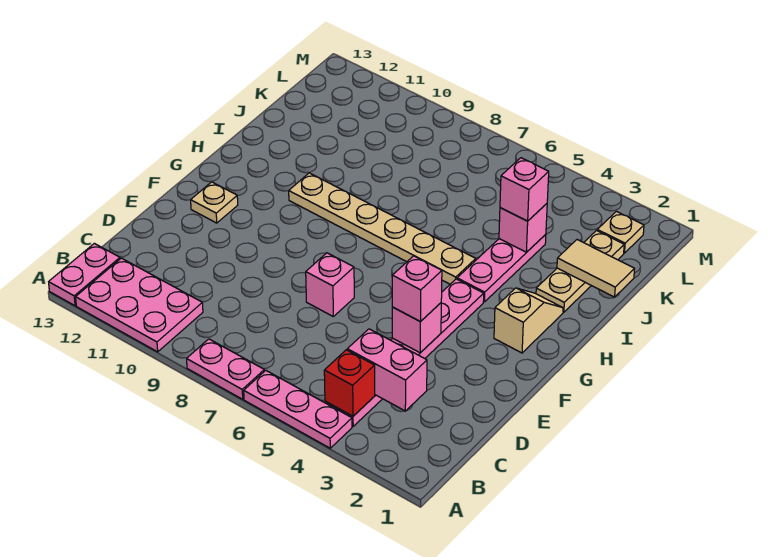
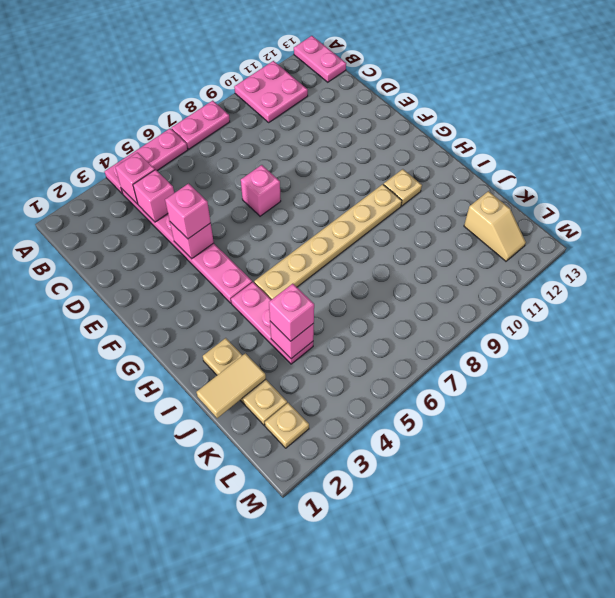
pink plate A10:B12 level 1 -> pink plate A10:B11 level 1
red brick B4 level 2 -> pink brick B4 level 2
pink brick C3:C4 level 2 -> pink brick C4 level 2
tan plate F12 level 1 -> tan plate H11 level 1
tan slope G2:H2 level 1 top G -> tan slope K12:L12 level 1 top K

